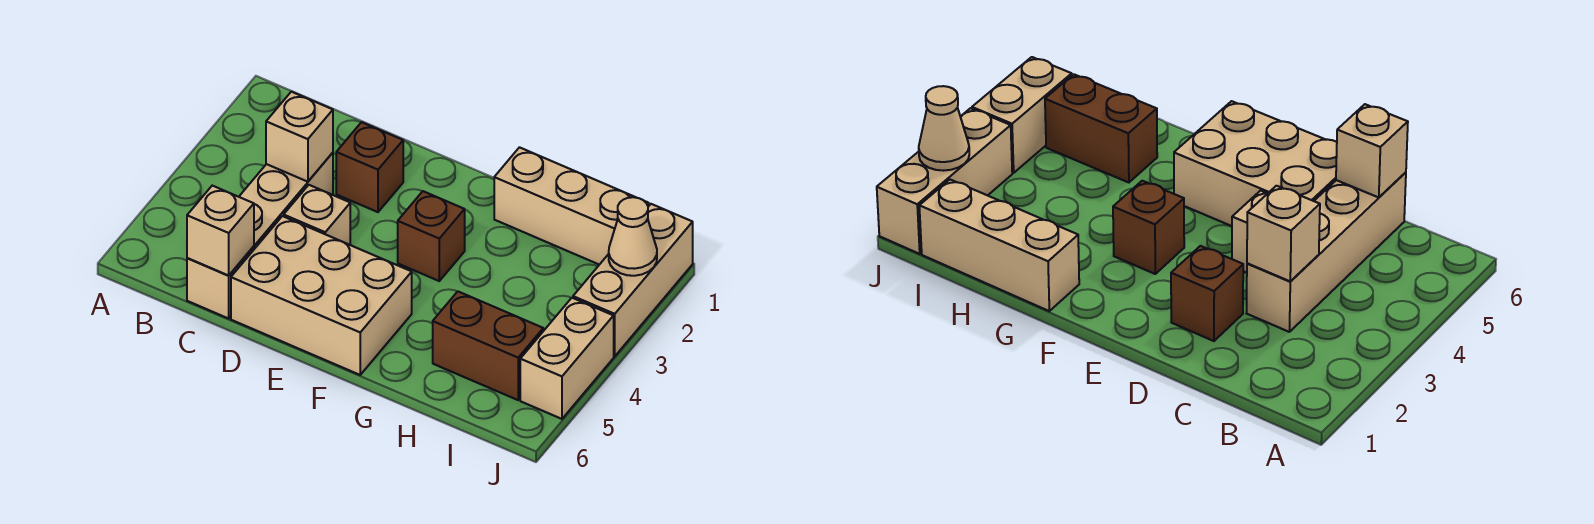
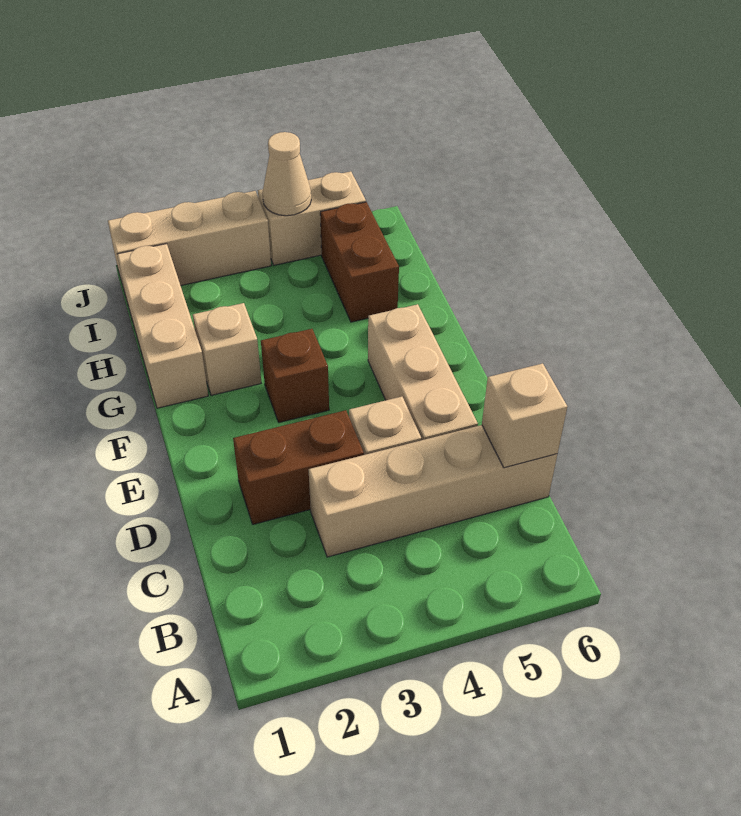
tan brick C3 level 2 -> tan brick G2 level 1
brown brick D2 level 1 -> brown brick D2:D3 level 1
tan brick D5:F6 level 1 -> tan brick D5:F5 level 1
tan cone J2 level 2 -> tan cone J4 level 2

